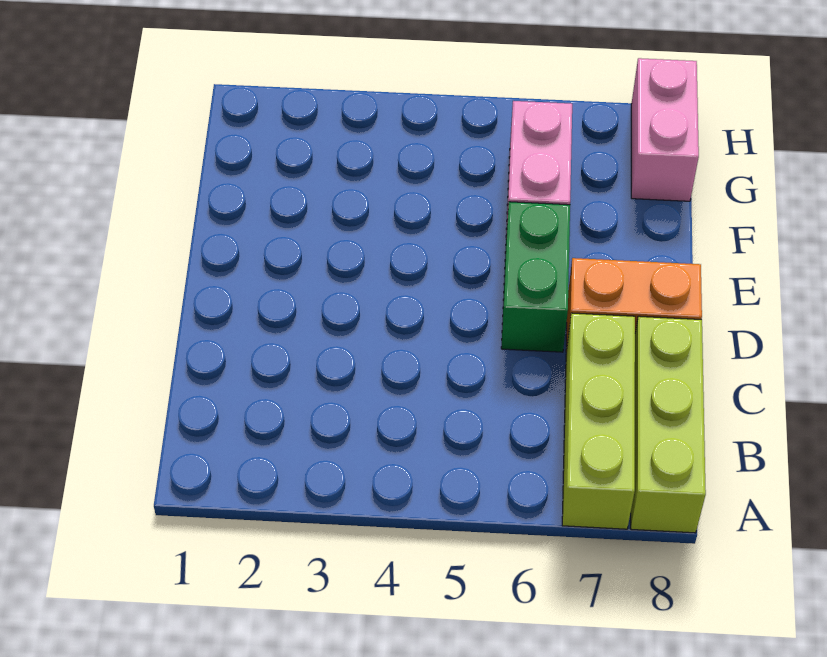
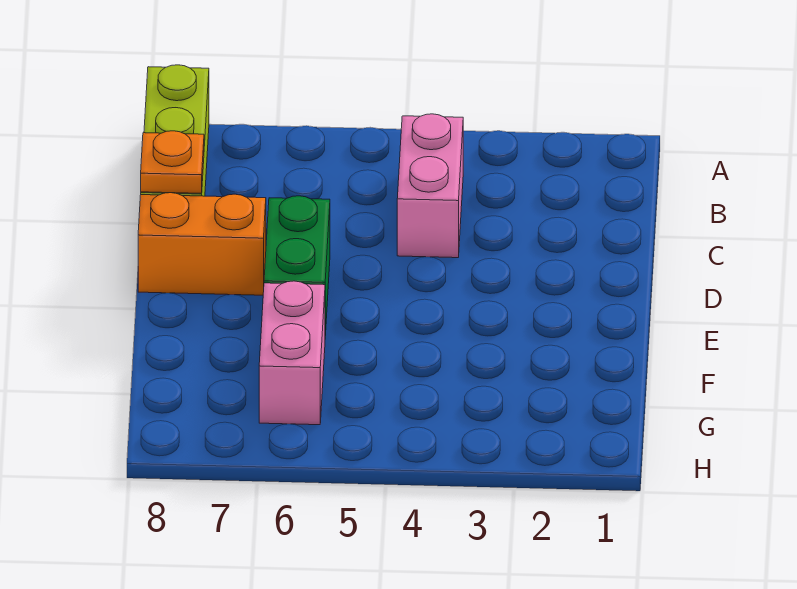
lime brick A7:C7 level 1 -> none
none -> orange plate C8 level 2
pink brick G8:H8 level 1 -> pink brick B4:C4 level 1

